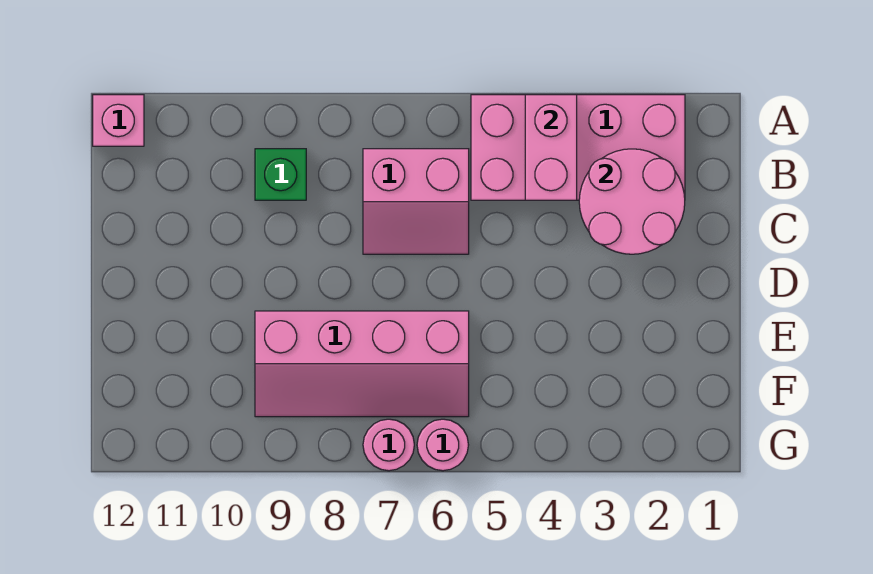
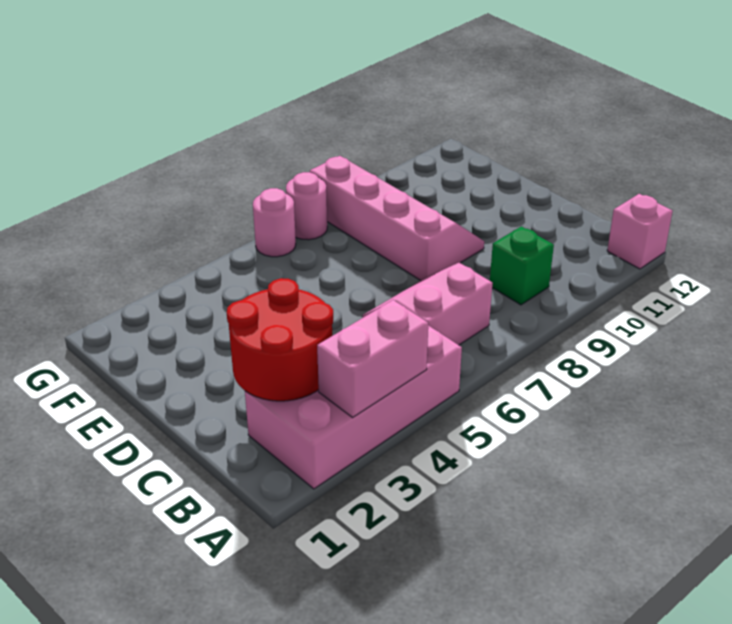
pink brick A4:B4 level 2 -> pink brick A3:A4 level 2
pink round brick B2:C3 level 2 -> red round brick B2:C3 level 2
pink slope E6:F9 level 1 top E -> pink slope D8:G9 level 1 top 8

